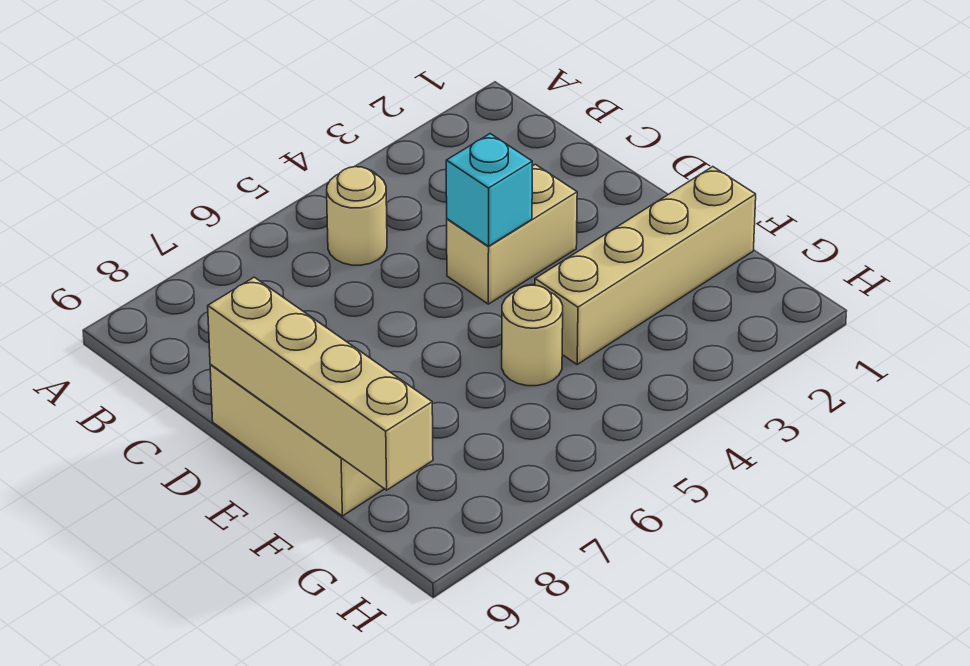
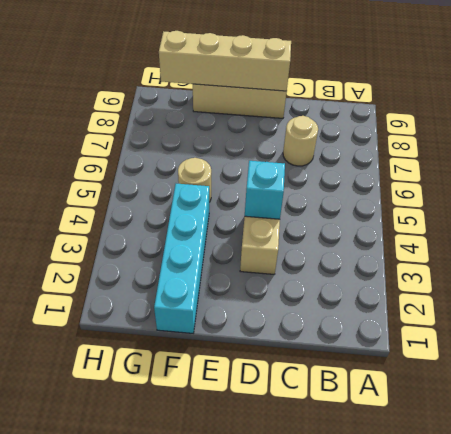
tan round brick B5 level 1 -> tan round brick C7 level 1
tan brick F1:F4 level 1 -> cyan brick F1:F4 level 1

